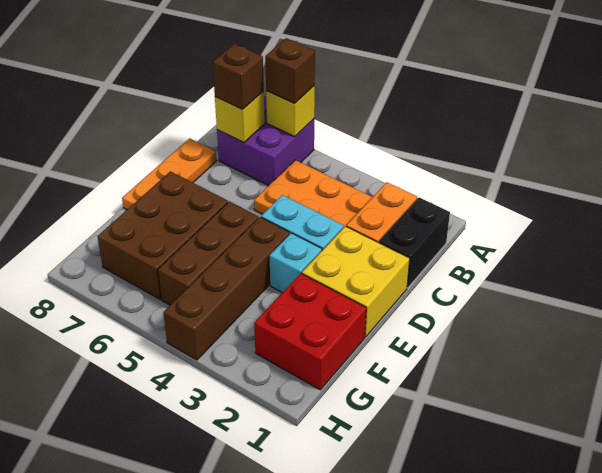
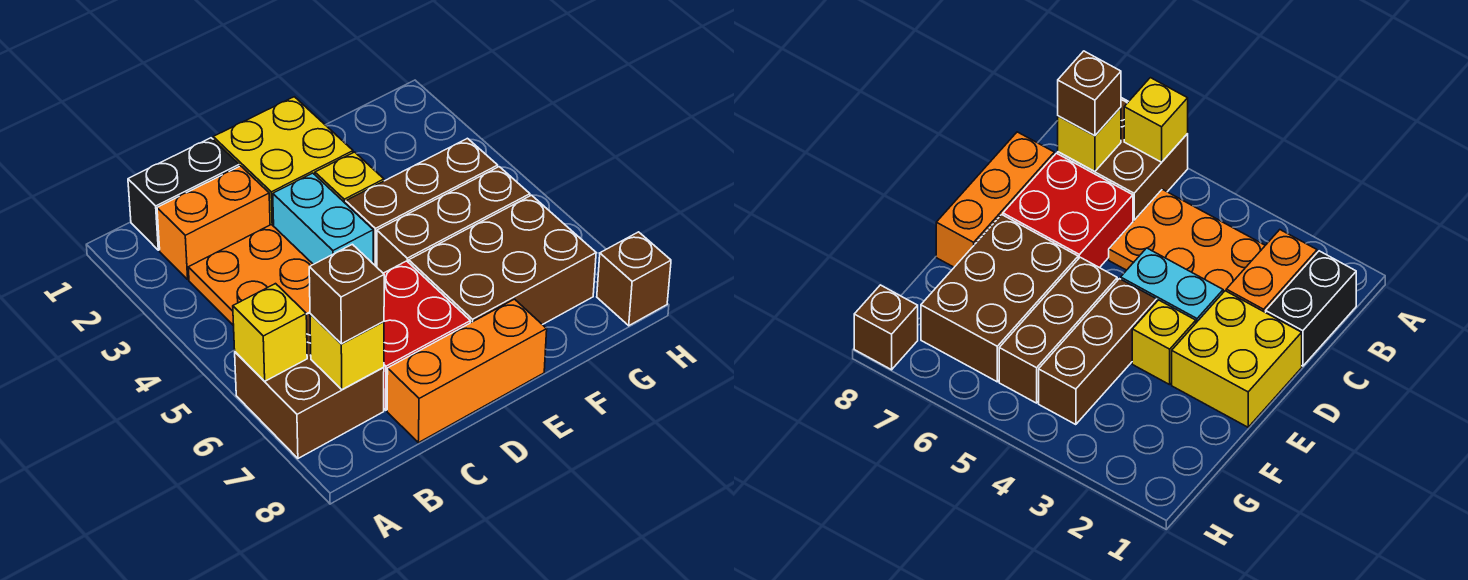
purple brick A6:B7 level 1 -> brown brick A6:B7 level 1
brown brick A6 level 3 -> brown brick H8 level 1
orange plate C8:E8 level 1 -> orange brick C8:E8 level 1
cyan brick E3 level 1 -> yellow brick E3 level 1
brown brick E4:H4 level 1 -> brown brick E4:G4 level 1
red brick F1:G2 level 1 -> red brick C6:D7 level 1

